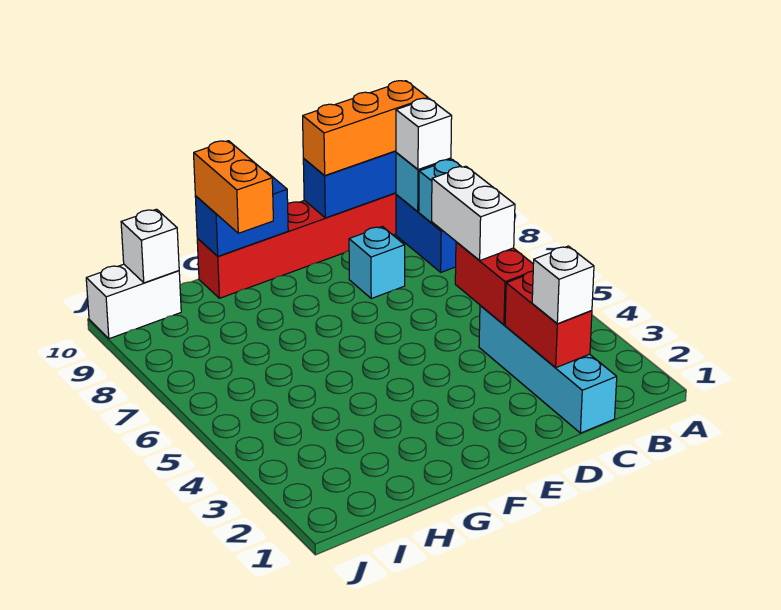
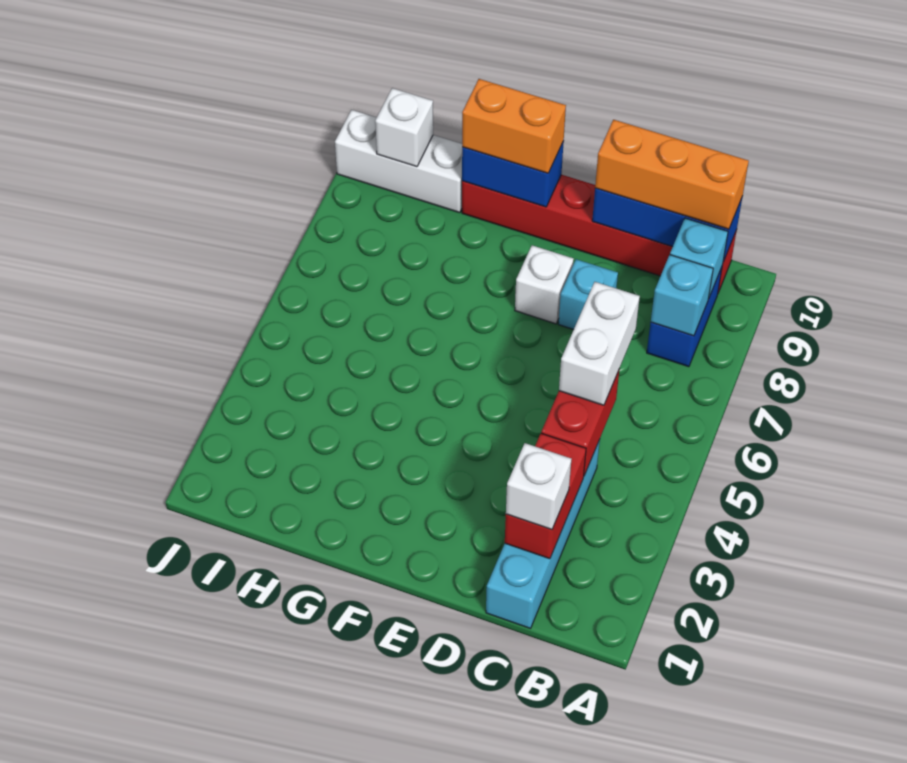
white brick B9 level 3 -> white brick E8 level 1
orange brick G9:G10 level 3 -> orange brick F10:G10 level 3
white brick I10:J10 level 1 -> white brick H10:J10 level 1

